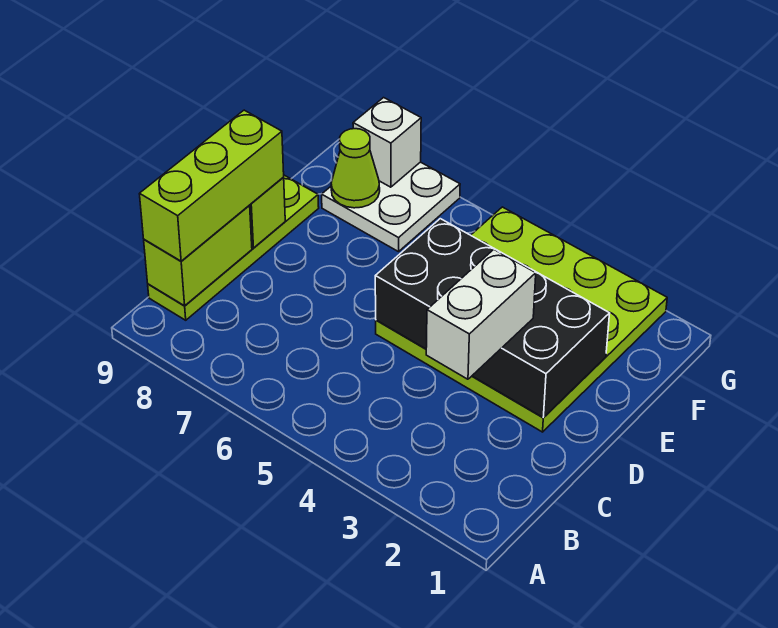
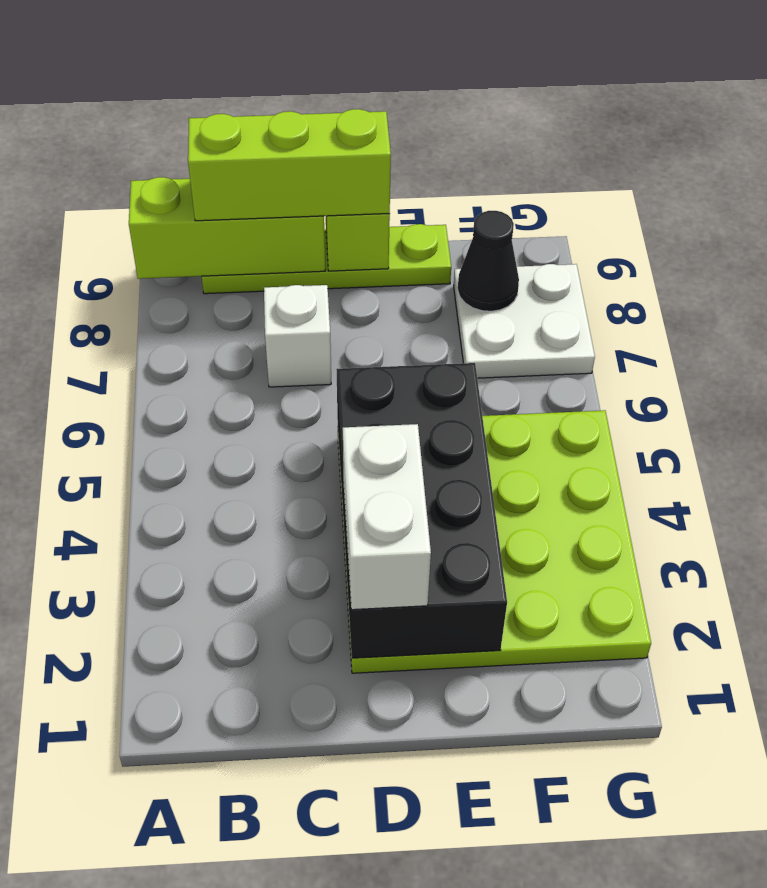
lime brick B9:C9 level 2 -> lime brick A9:C9 level 2
white brick C3:D3 level 3 -> white brick D2:D3 level 3
lime cone F8 level 2 -> black cone F8 level 2
white brick G8 level 2 -> white brick C7 level 1

